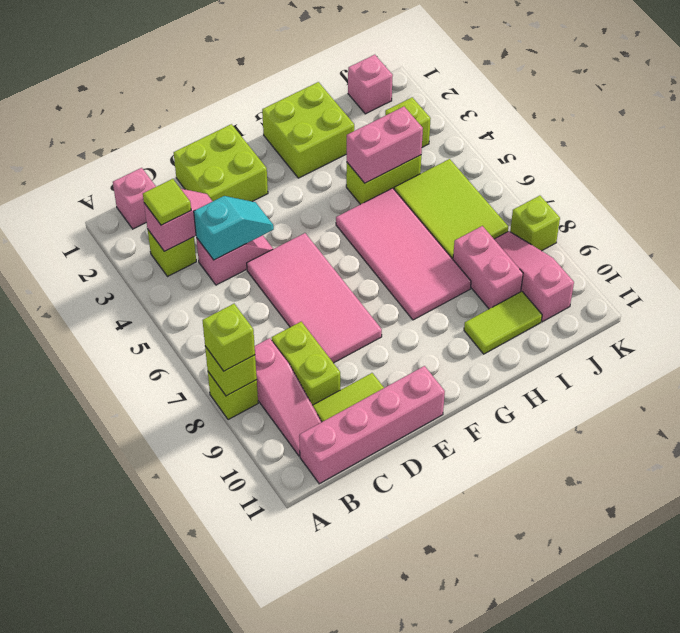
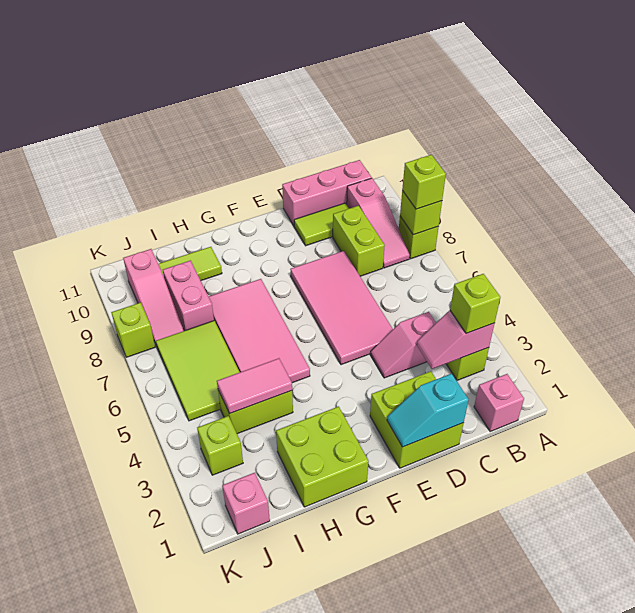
lime tile B3 level 3 -> lime brick B3 level 3
pink slope B8:B10 level 1 top 8 -> pink slope B8:B10 level 1 top 10
pink brick B11:E11 level 1 -> pink brick B11:D11 level 1
cyan slope C4:D4 level 2 top C -> cyan slope D1:E1 level 2 top D
pink brick H4:I4 level 2 -> pink tile H4:I4 level 2

